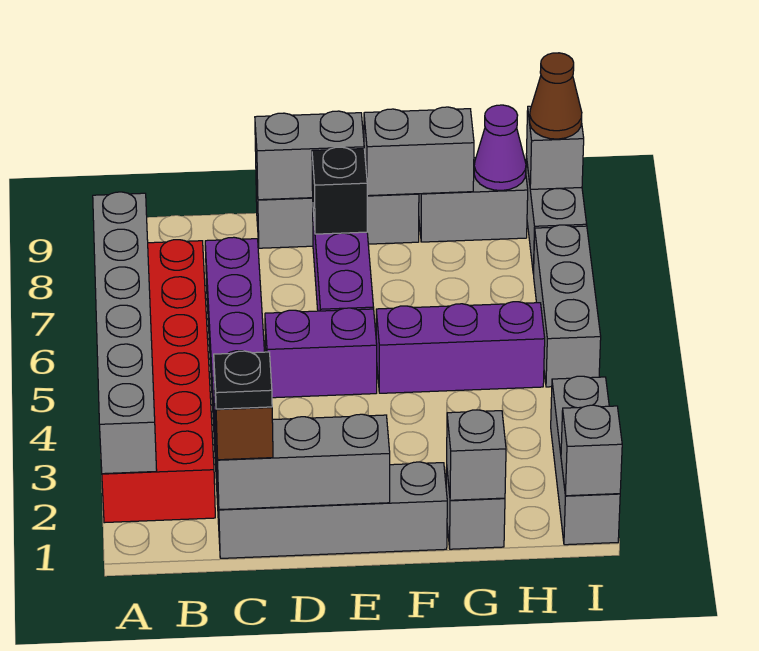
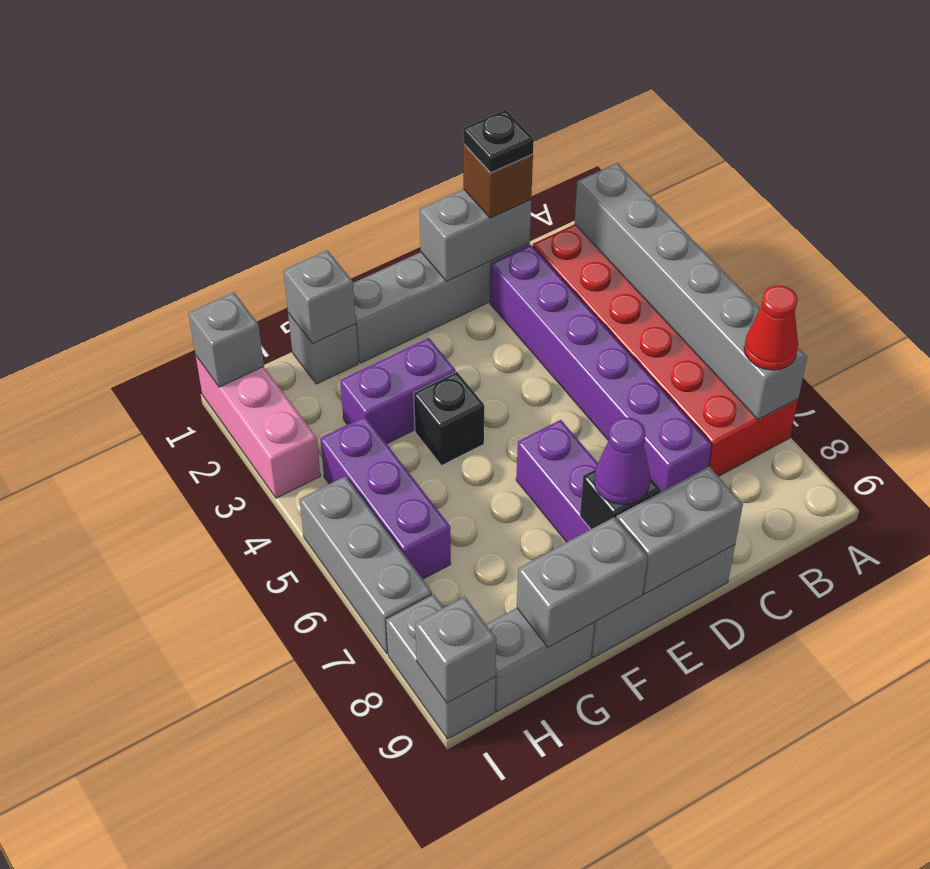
none -> red cone A7 level 3
grey brick C1:E1 level 2 -> grey brick C1:D1 level 2
purple brick D5:E5 level 1 -> purple brick F3:G3 level 1
none -> black brick F4 level 1
purple brick F5:H5 level 1 -> purple brick H4:H6 level 1
purple cone H9 level 2 -> purple cone E8 level 3
grey brick I1:I3 level 1 -> pink brick I1:I3 level 1
brown cone I9 level 3 -> none

